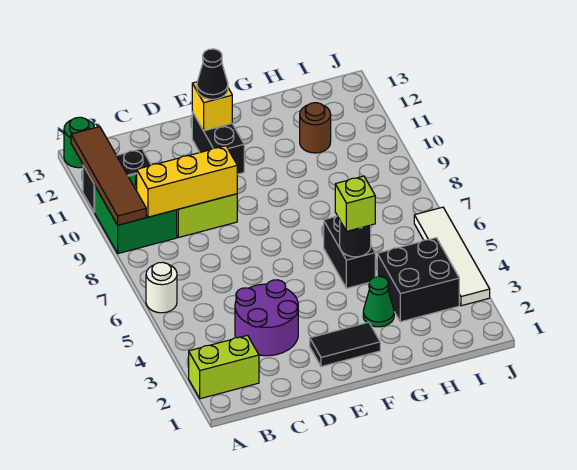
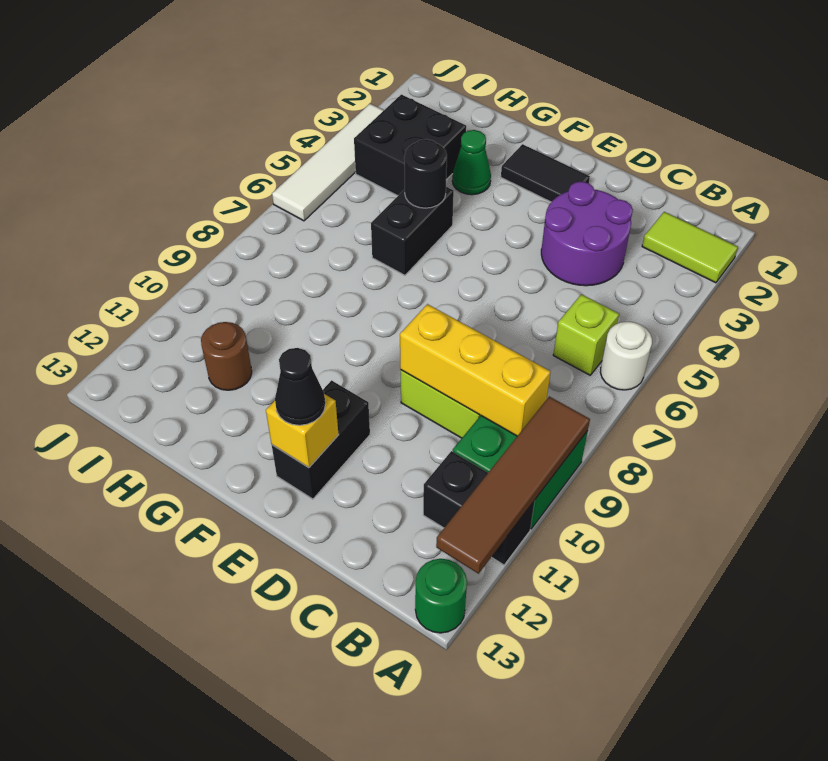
lime brick A2:B2 level 1 -> lime tile A2:B2 level 1
lime brick G5 level 3 -> lime brick B6 level 1

